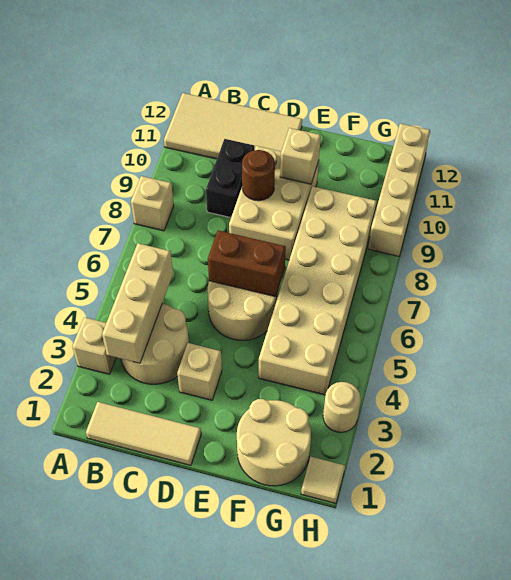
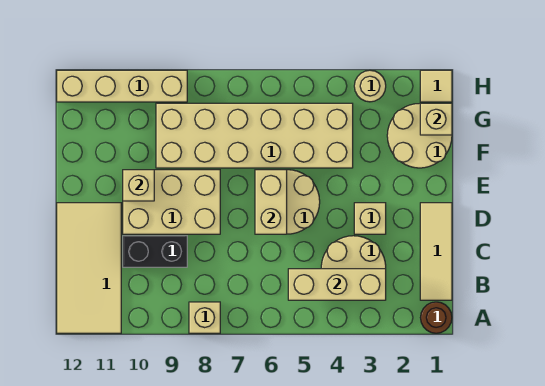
tan brick A3 level 1 -> tan brick G1 level 2
brown brick D6:E6 level 2 -> tan brick D6:E6 level 2
brown round brick D9 level 2 -> brown round brick A1 level 1

